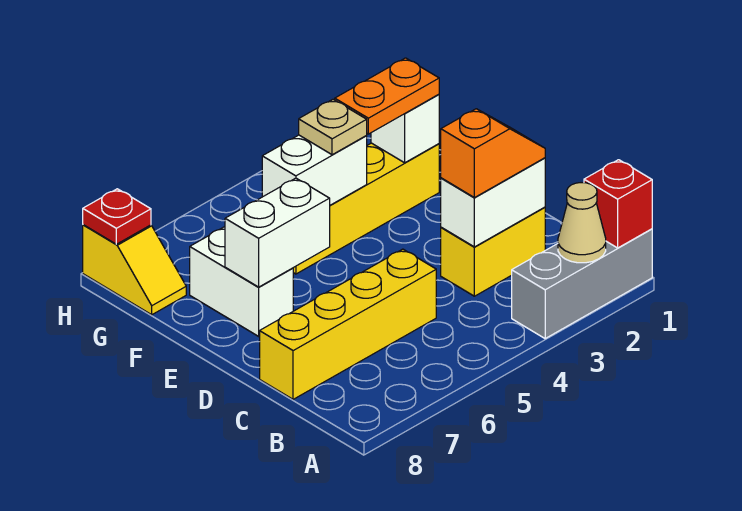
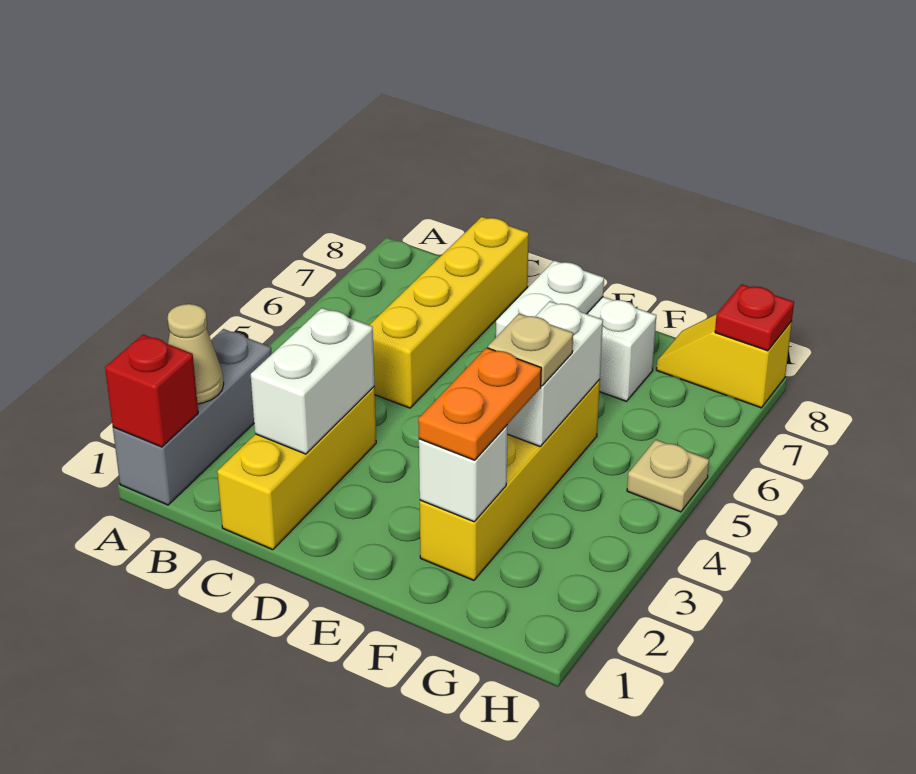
yellow brick C2:C3 level 1 -> yellow brick C1:C3 level 1
orange slope C2:C3 level 3 top 3 -> none
white brick E6:E7 level 2 -> white plate E6:E7 level 2
none -> tan plate H5 level 1

